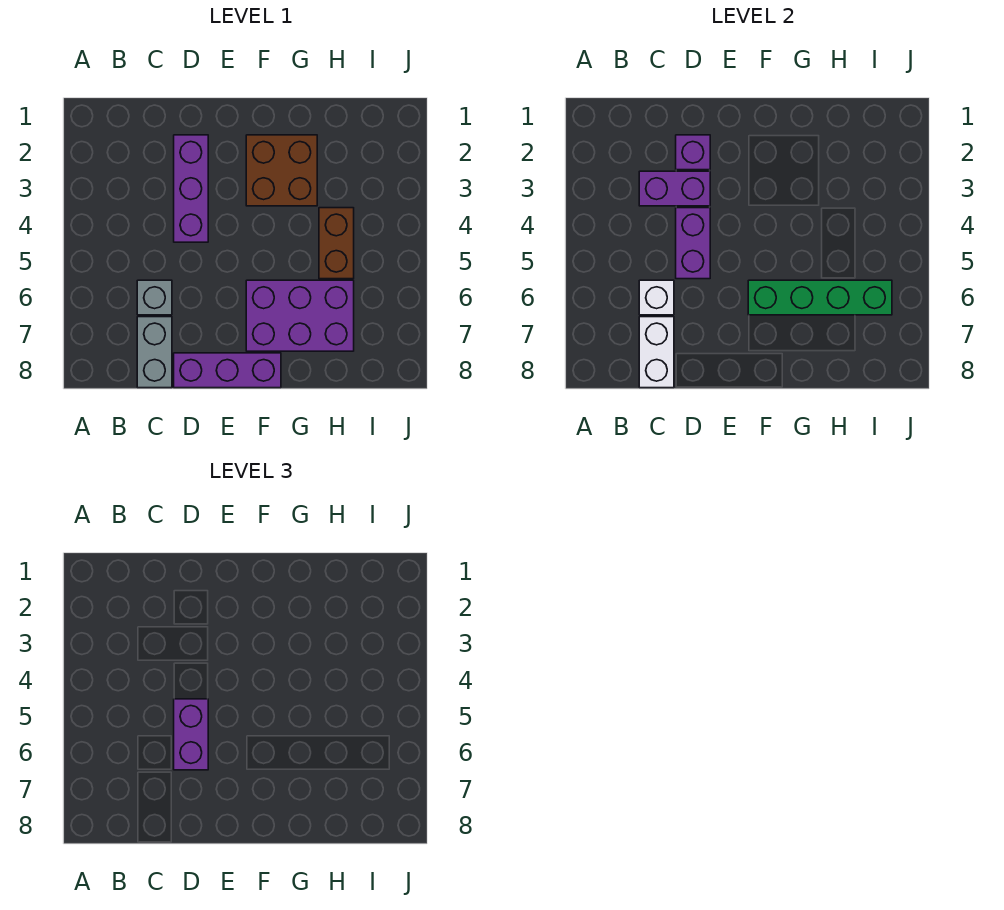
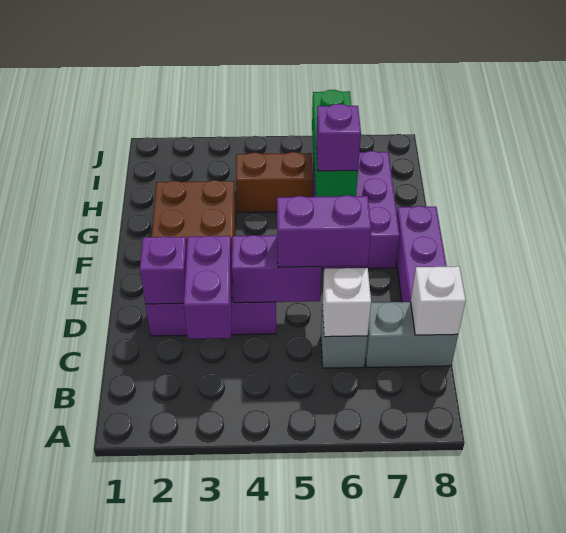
white brick C7:C8 level 2 -> white brick C8 level 2
green brick F6:I6 level 2 -> green brick G6:I6 level 2
none -> purple brick G6 level 3

